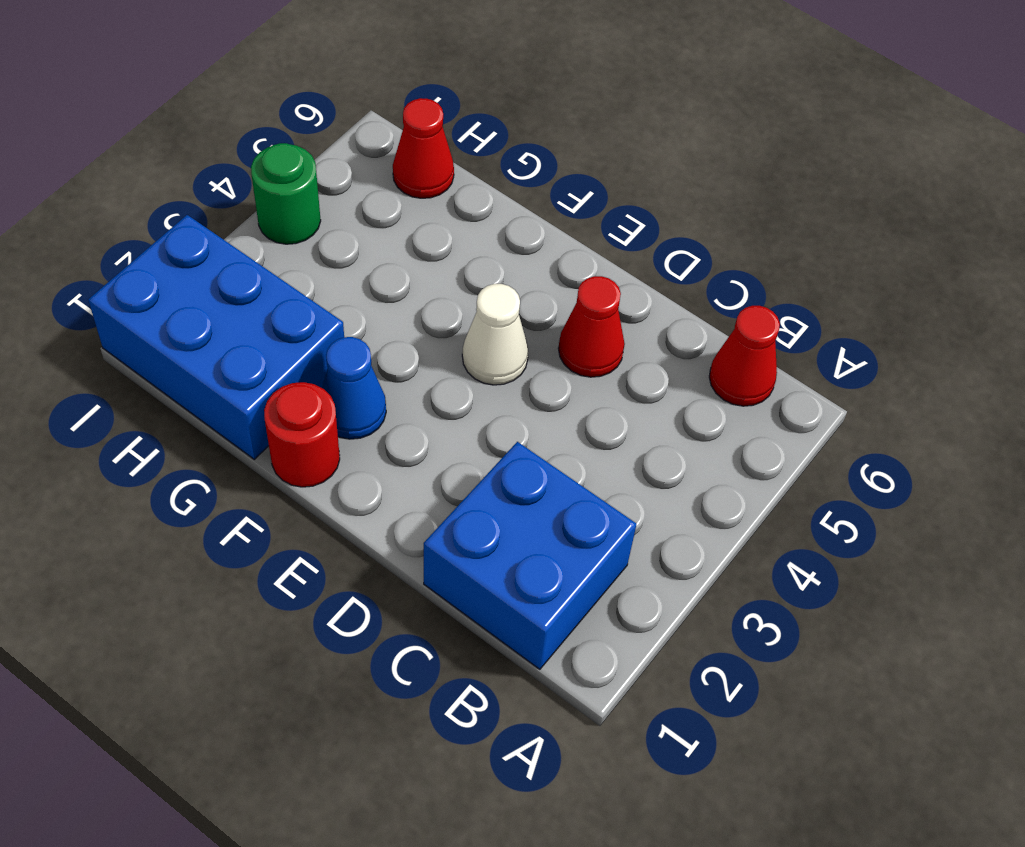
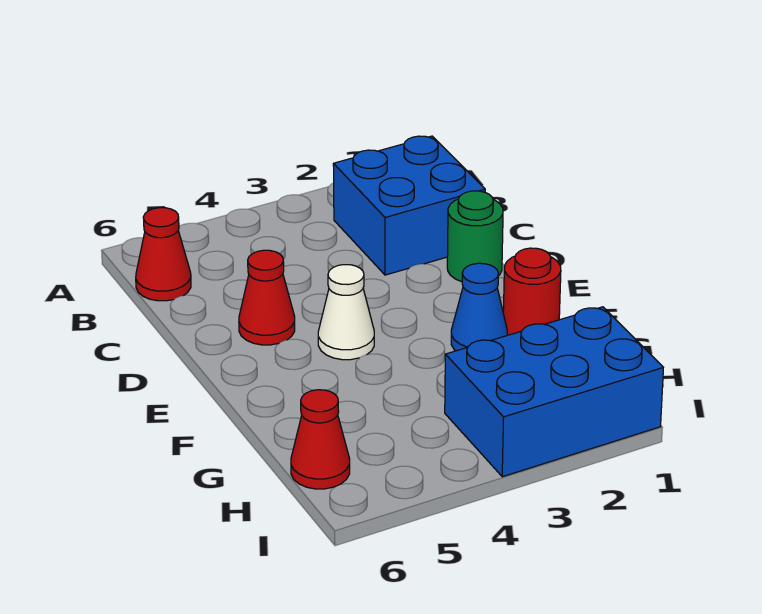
blue brick G1:I2 level 1 -> blue brick H1:I3 level 1
green round brick I4 level 1 -> green round brick D1 level 1

